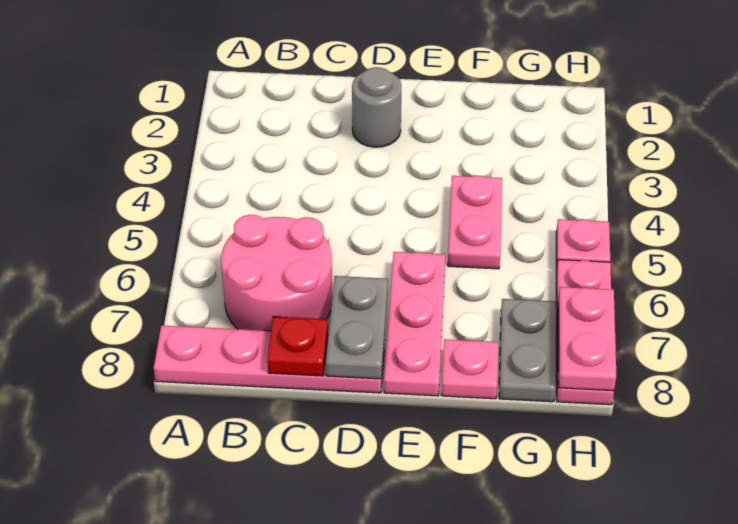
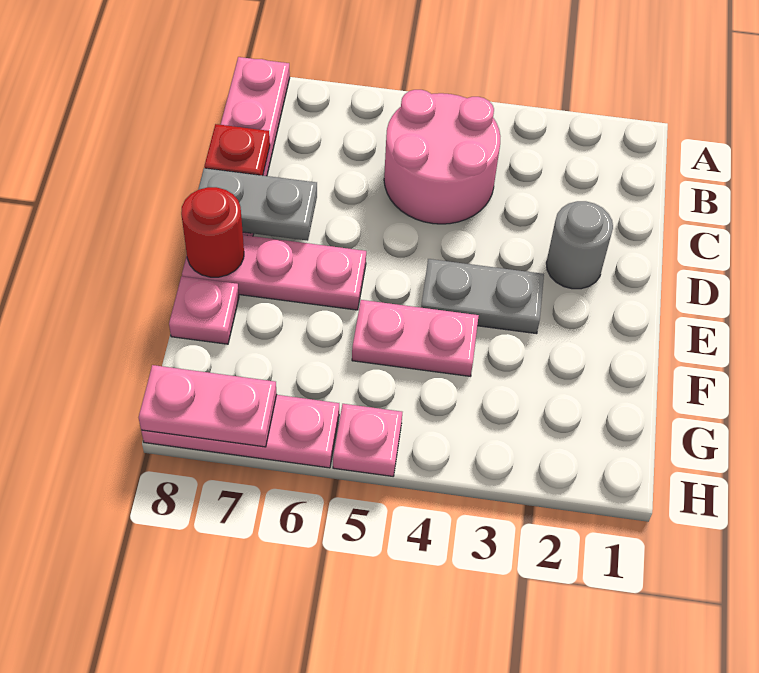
pink round brick B6:C7 level 1 -> pink round brick B4:C5 level 1
none -> red round brick E8 level 2
grey plate G7:G8 level 1 -> grey plate E3:E4 level 1

